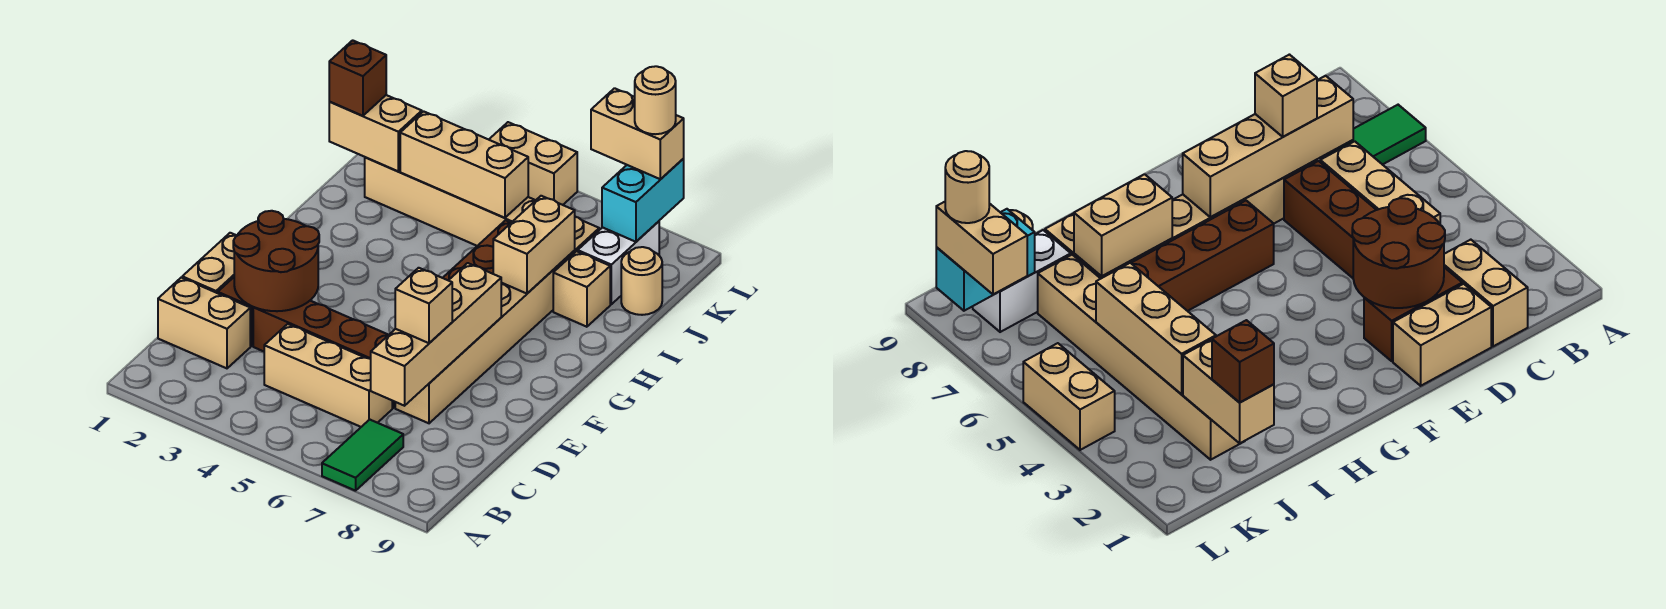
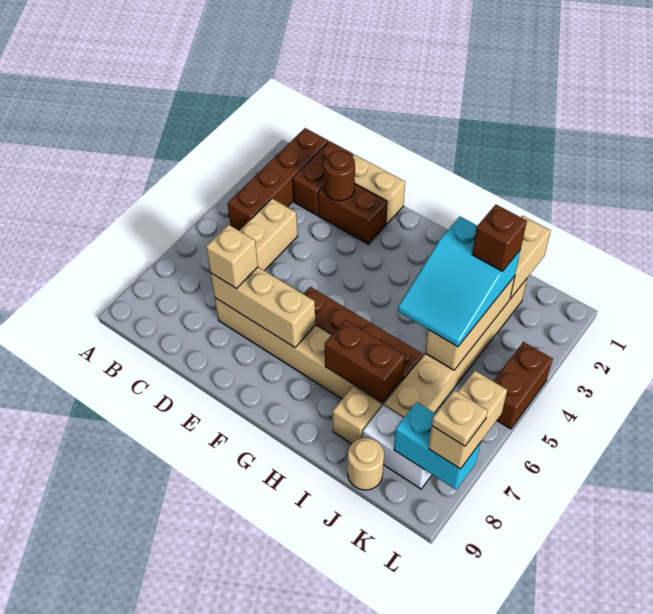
green tile A7:B7 level 1 -> none
tan brick C1:C2 level 1 -> brown brick C1:C2 level 1
tan brick C7:F7 level 2 -> tan brick D7:F7 level 2
brown round brick D2:E3 level 2 -> brown round brick D2 level 2
brown brick D3:D6 level 1 -> brown brick B1:B4 level 1
tan brick H7:I7 level 2 -> brown brick H7:I7 level 2
none -> cyan slope I3:J5 level 3 top 3
brown brick J1 level 3 -> brown brick J3 level 4
tan brick L4:L5 level 1 -> brown brick L4:L5 level 1
tan round brick L8 level 4 -> tan plate L8 level 4

